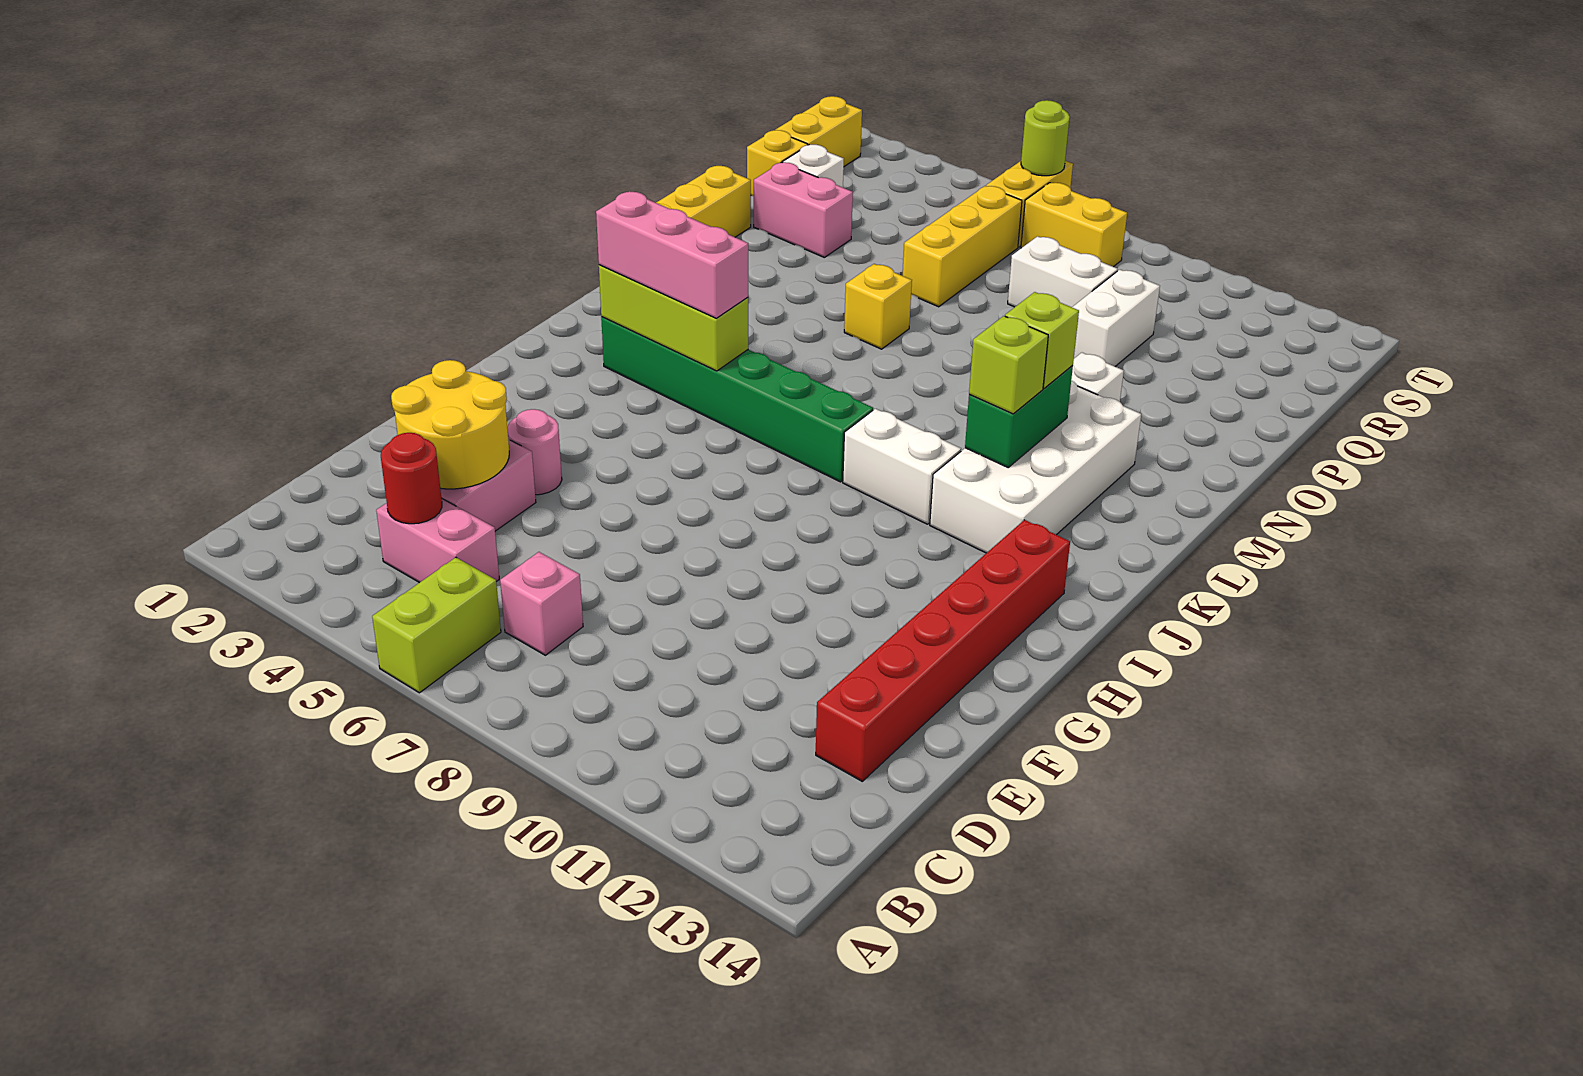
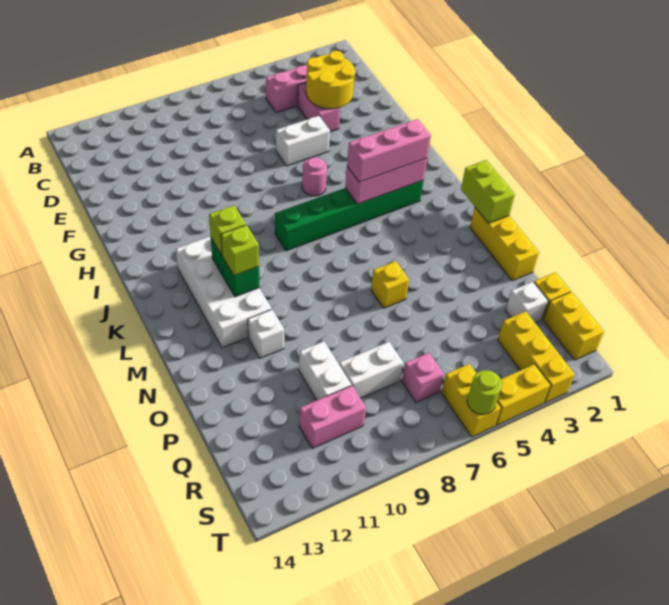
lime brick A6:B6 level 1 -> lime brick L1:M1 level 2
red round brick C4 level 2 -> none
pink brick C7 level 1 -> pink brick R7 level 1
red brick D13:I13 level 1 -> none
pink round brick F4 level 1 -> pink round brick H6 level 1
lime brick J3:J5 level 2 -> pink brick J3:J5 level 2
white brick J9:J10 level 1 -> white brick F5:F6 level 1
pink brick P2:P3 level 1 -> pink brick R10:R11 level 1
yellow brick P6:R6 level 1 -> yellow brick R3:T3 level 1
yellow brick S7:S8 level 1 -> yellow brick T4:T5 level 1

